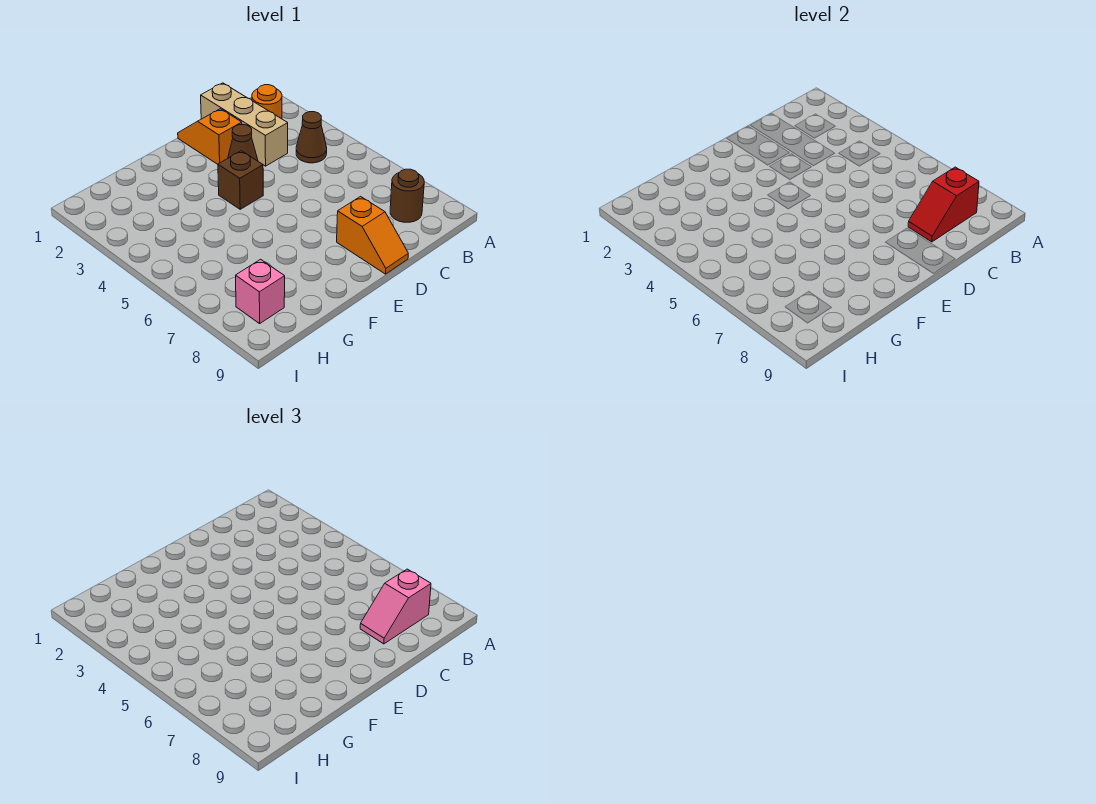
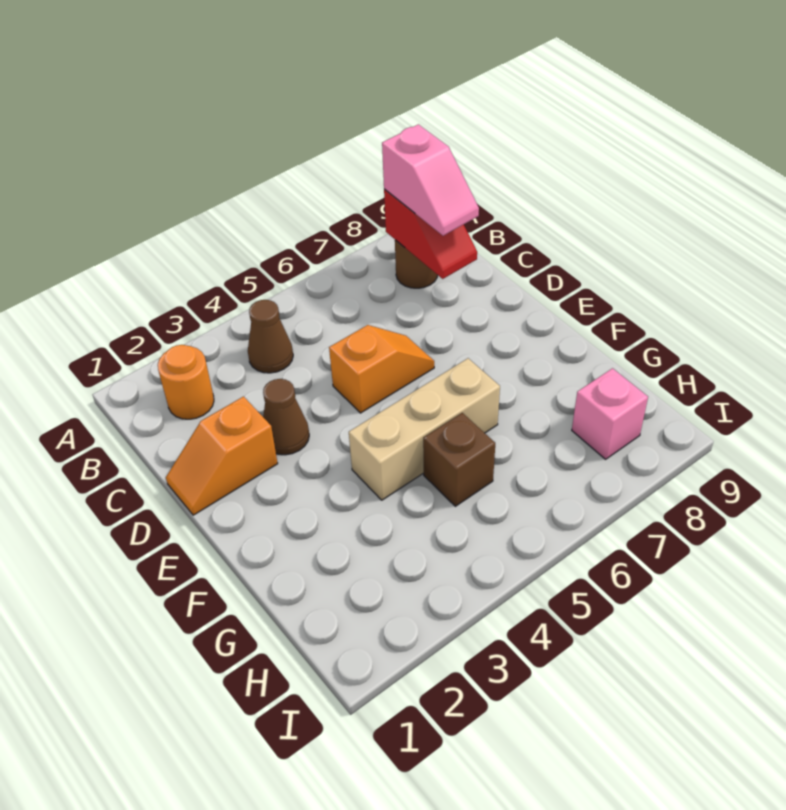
tan brick C1:C3 level 1 -> tan brick F4:F6 level 1
orange slope D8:D9 level 1 top 8 -> orange slope D5:D6 level 1 top 5
brown brick E4 level 1 -> brown brick G5 level 1

